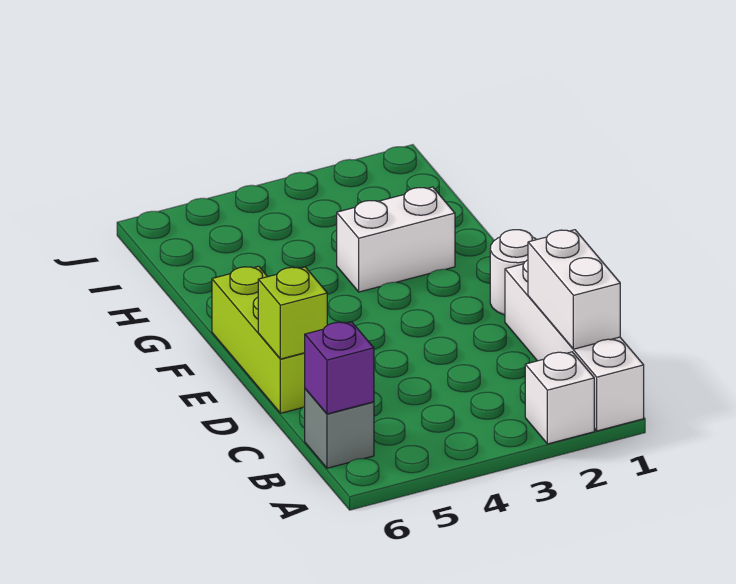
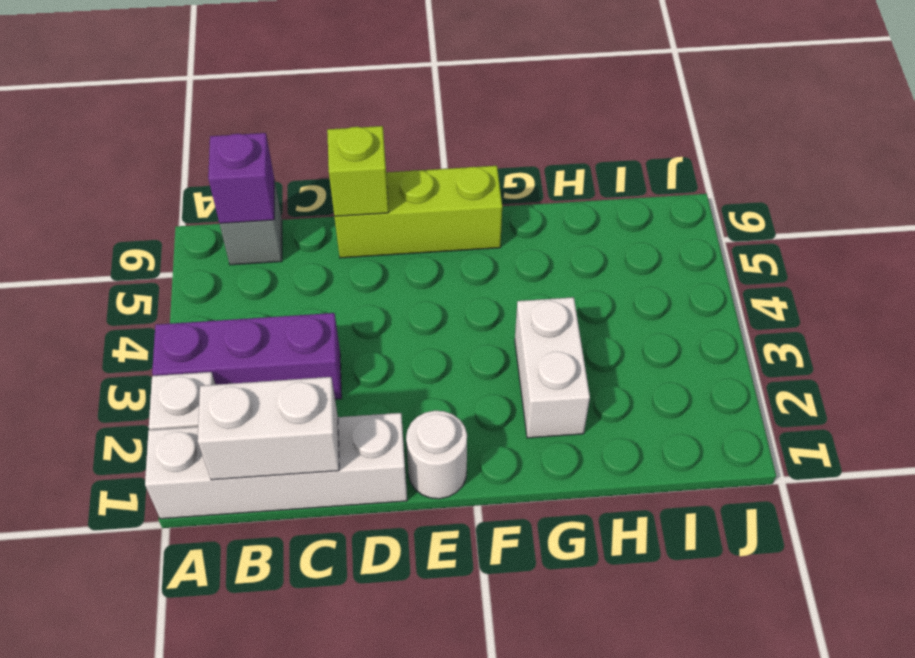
none -> purple brick A3:C3 level 1

